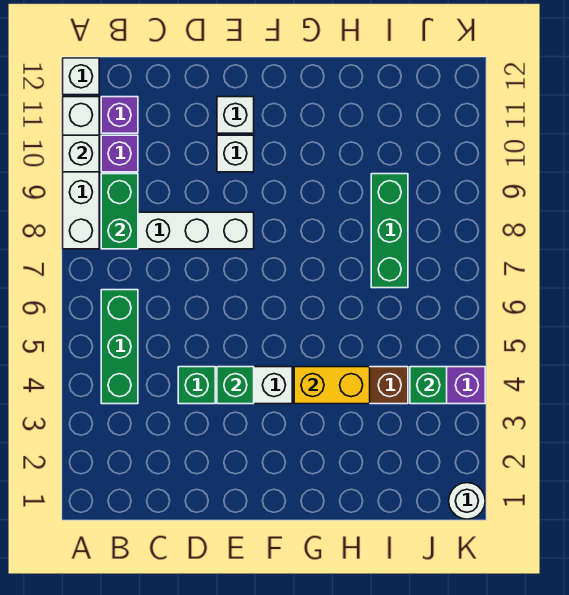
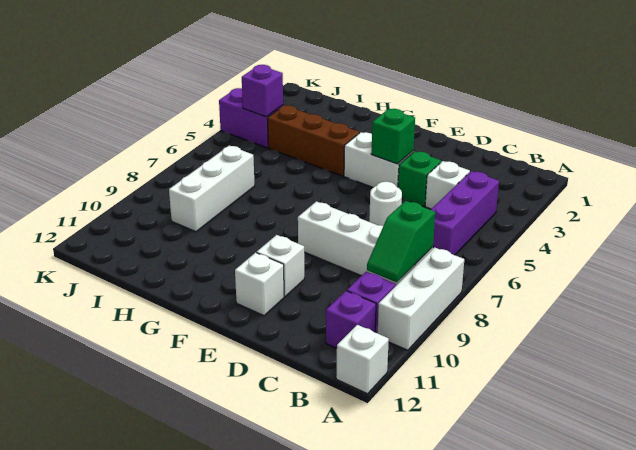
white brick A8:A11 level 1 -> white brick A8:A10 level 1
white brick A10 level 2 -> white brick C4 level 1
green brick B4:B6 level 1 -> purple brick B4:B6 level 1
green brick B8:B9 level 2 -> green slope B8:B9 level 2 top 8
yellow brick G4:H4 level 2 -> none
green brick I7:I9 level 1 -> white brick I7:I9 level 1
green brick J4 level 2 -> purple brick J4 level 2
white round brick K1 level 1 -> white round brick D6 level 1

